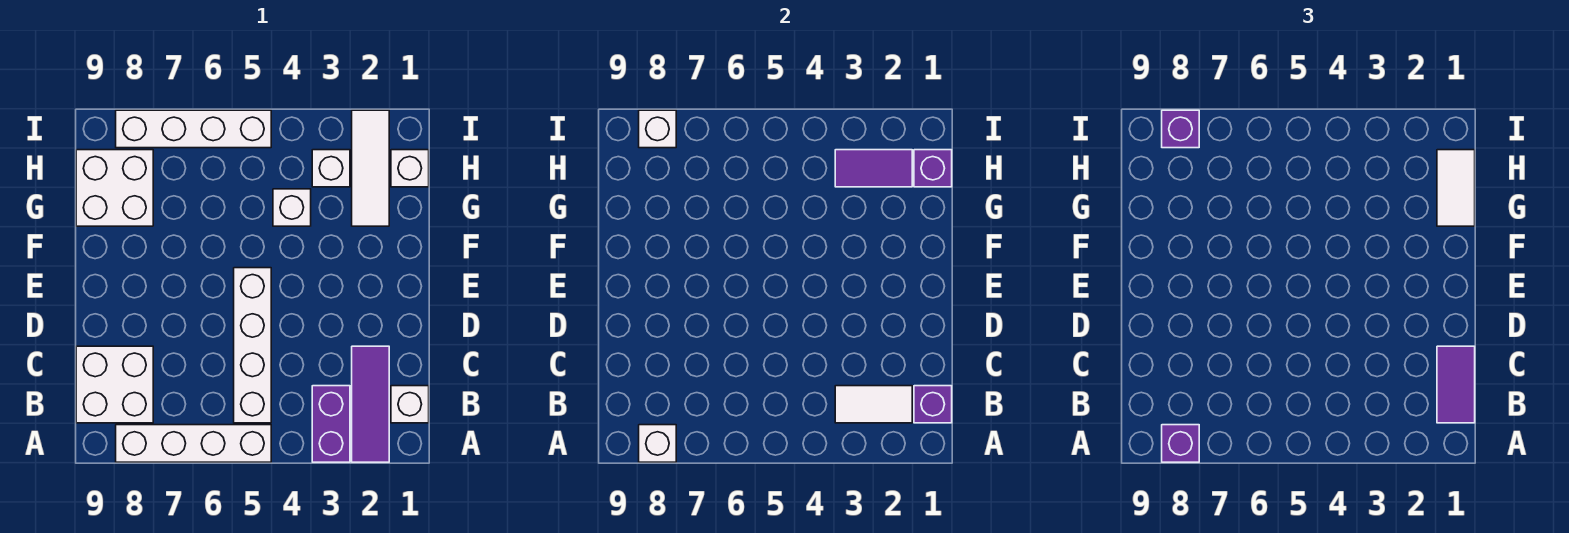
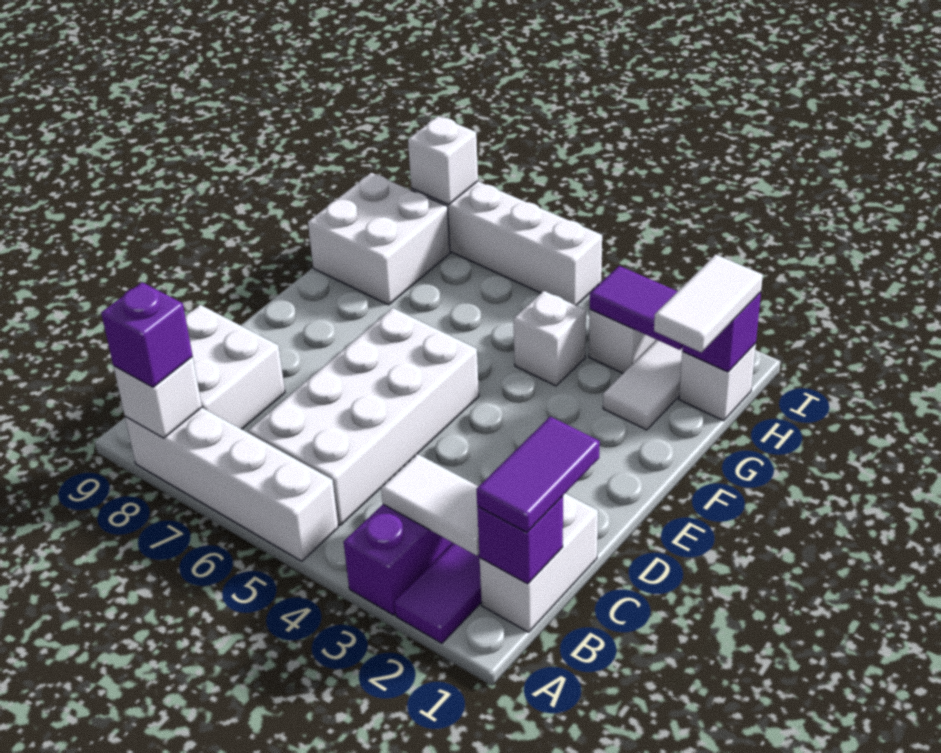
white brick B1 level 1 -> white brick B1:C1 level 1
white brick B5:E5 level 1 -> white brick B5:E6 level 1
purple brick I8 level 3 -> none

